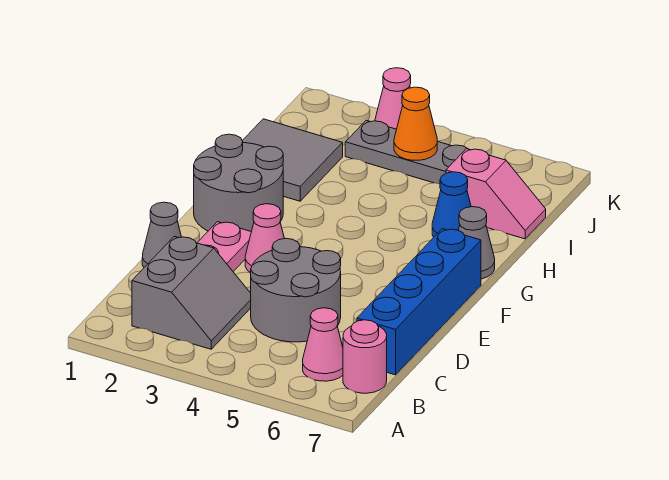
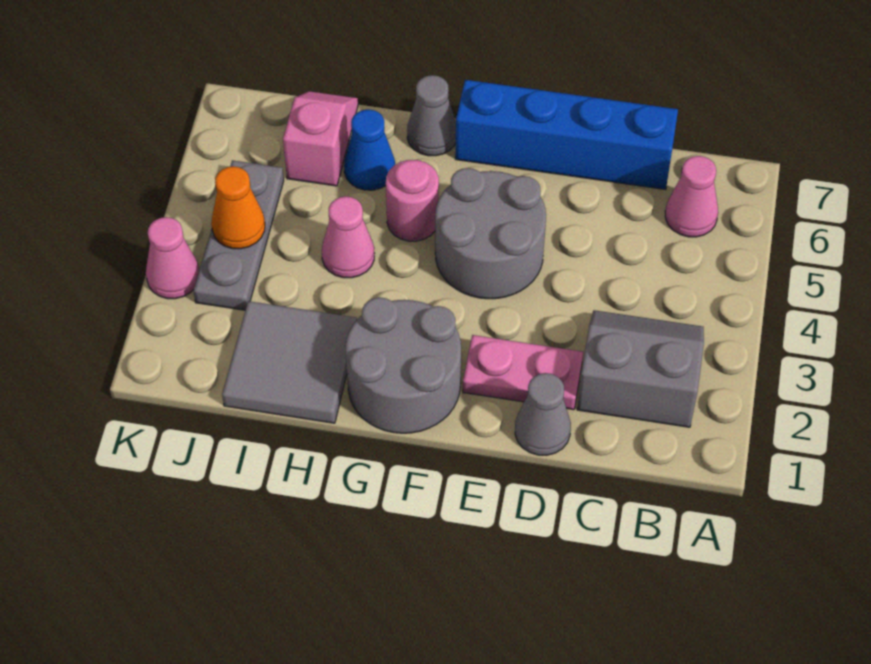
pink round brick B7 level 1 -> pink round brick G5 level 1
grey round brick C4:D5 level 1 -> grey round brick E4:F5 level 1
pink cone E3 level 1 -> pink cone H4 level 1

